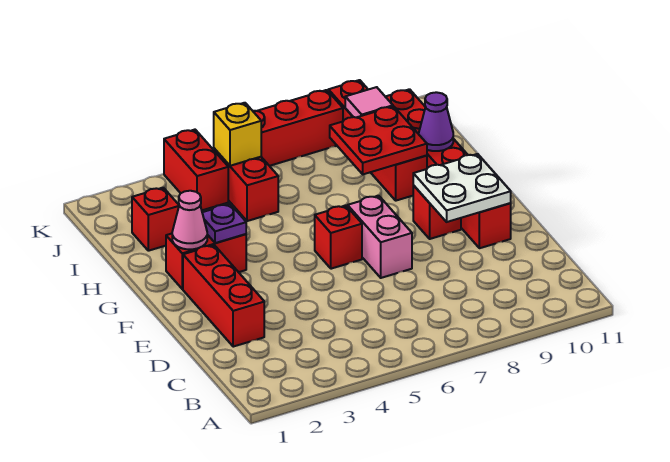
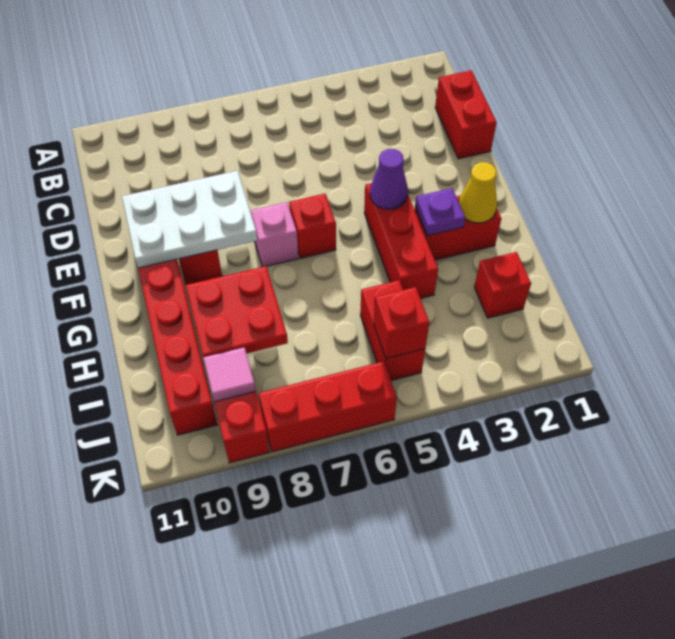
red brick D2:F2 level 1 -> red brick F4:H4 level 1
pink brick E7:F7 level 1 -> pink brick F7 level 1
white plate E9:F10 level 2 -> white plate E8:F10 level 2
pink cone G2 level 2 -> yellow cone G2 level 2
purple cone H10 level 2 -> purple cone F4 level 2
red brick J4:K4 level 1 -> red brick C1:D1 level 1
yellow brick J5 level 2 -> red brick J5 level 2

